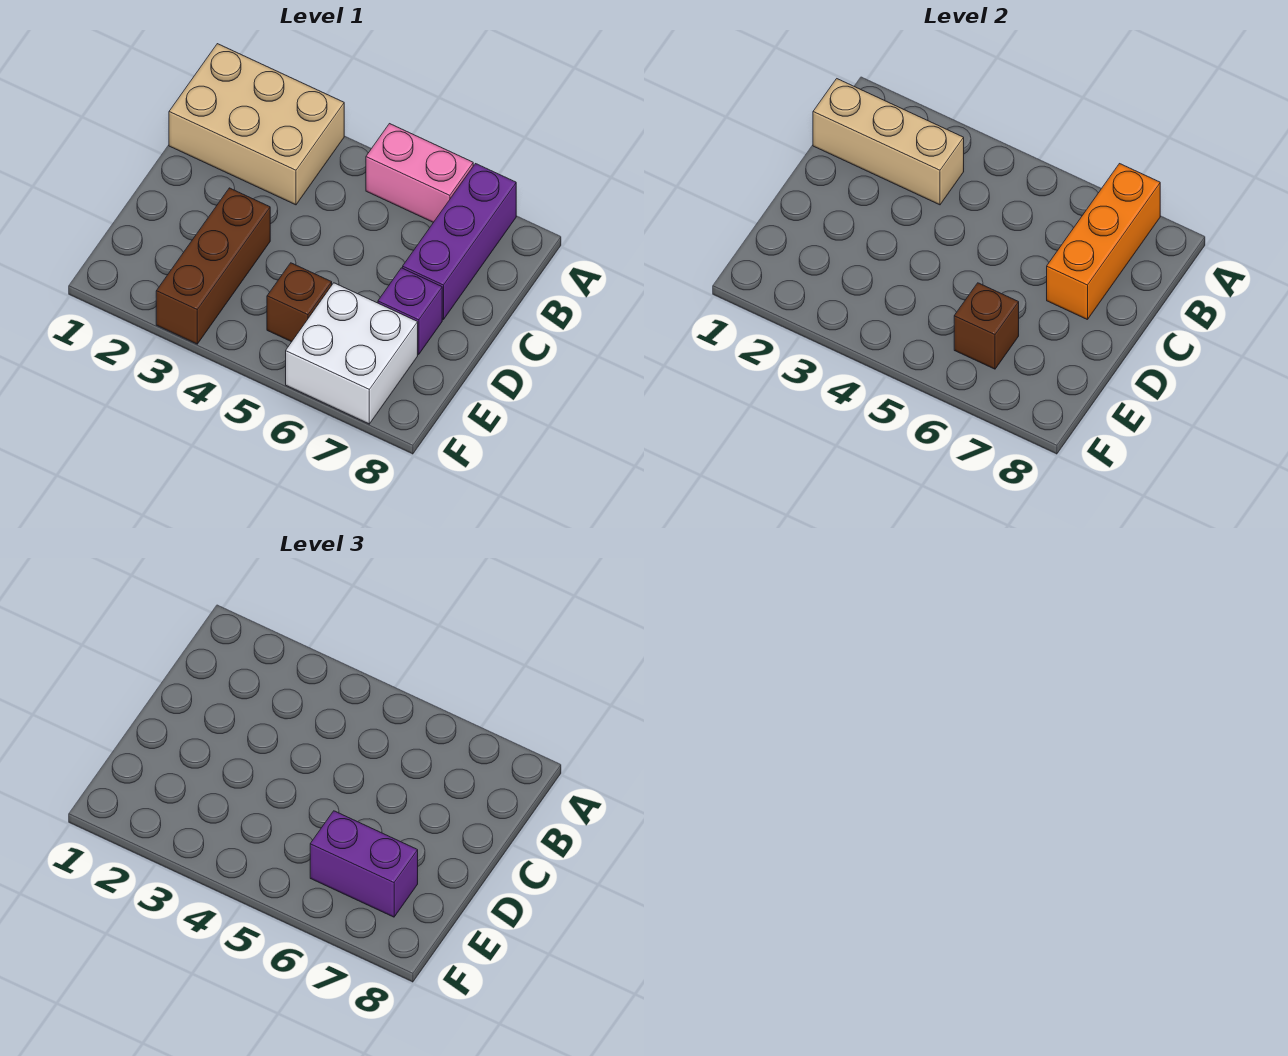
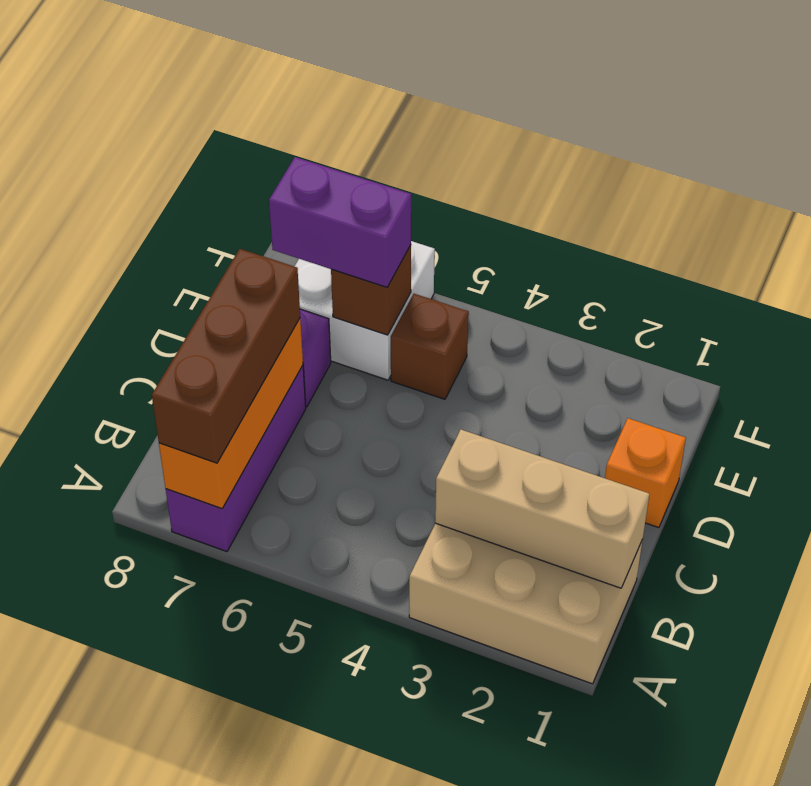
pink brick A5:A6 level 1 -> none
none -> orange brick D1 level 1
brown brick D3:F3 level 1 -> brown brick A7:C7 level 3

